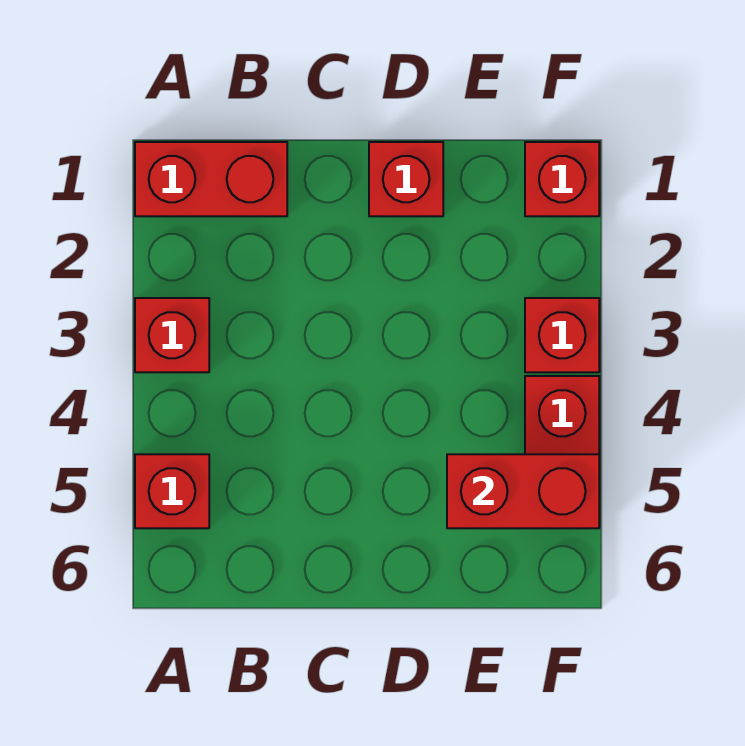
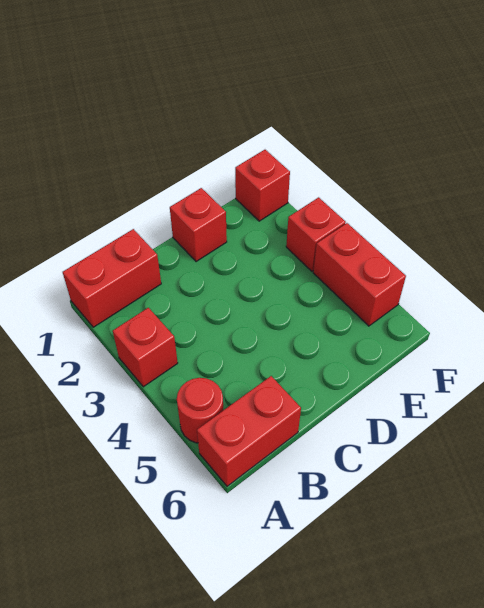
red brick A5 level 1 -> red round brick A5 level 1
red brick E5:F5 level 2 -> red brick A6:B6 level 1

